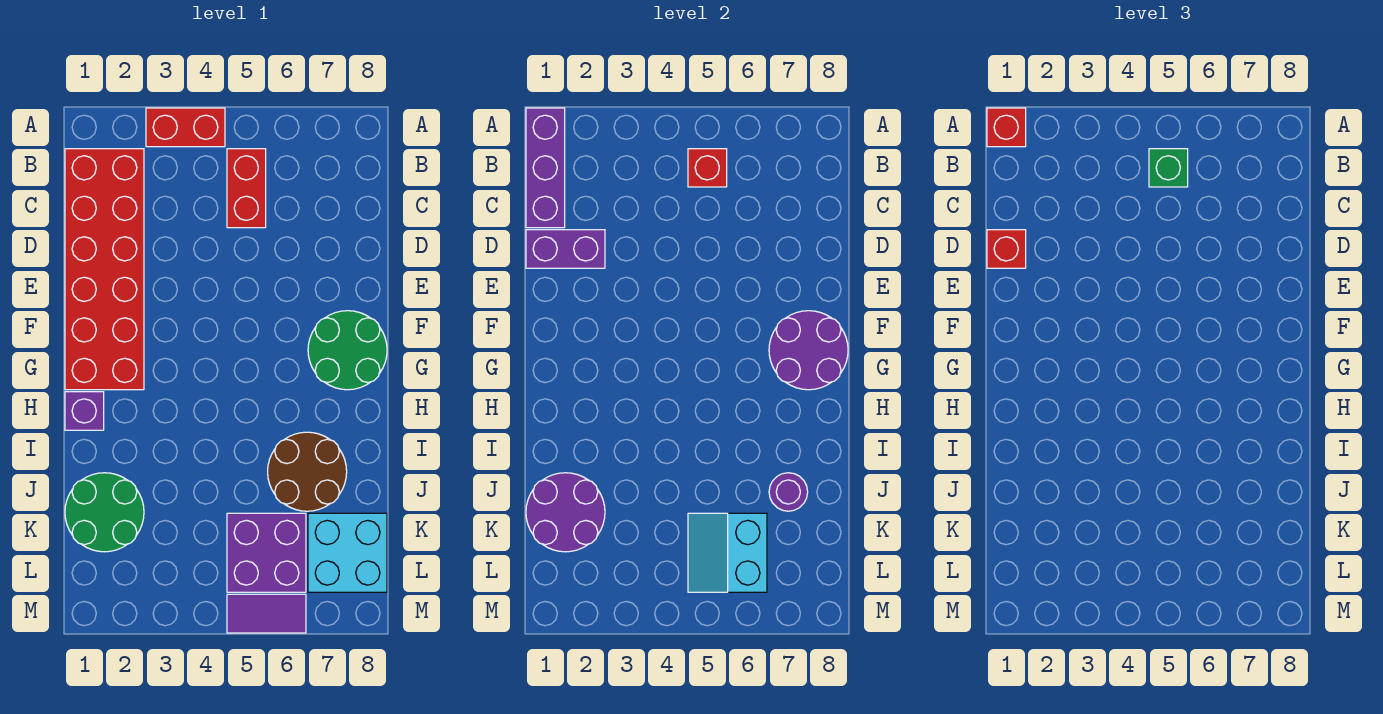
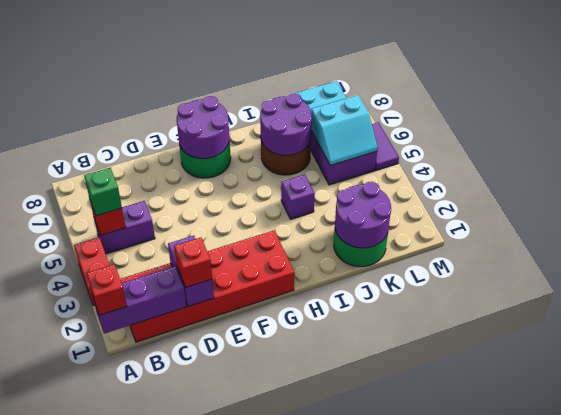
red brick B5:C5 level 1 -> purple brick B5:C5 level 1
purple brick H1 level 1 -> purple brick I4 level 1
purple round brick J7 level 2 -> purple round brick I6:J7 level 2

